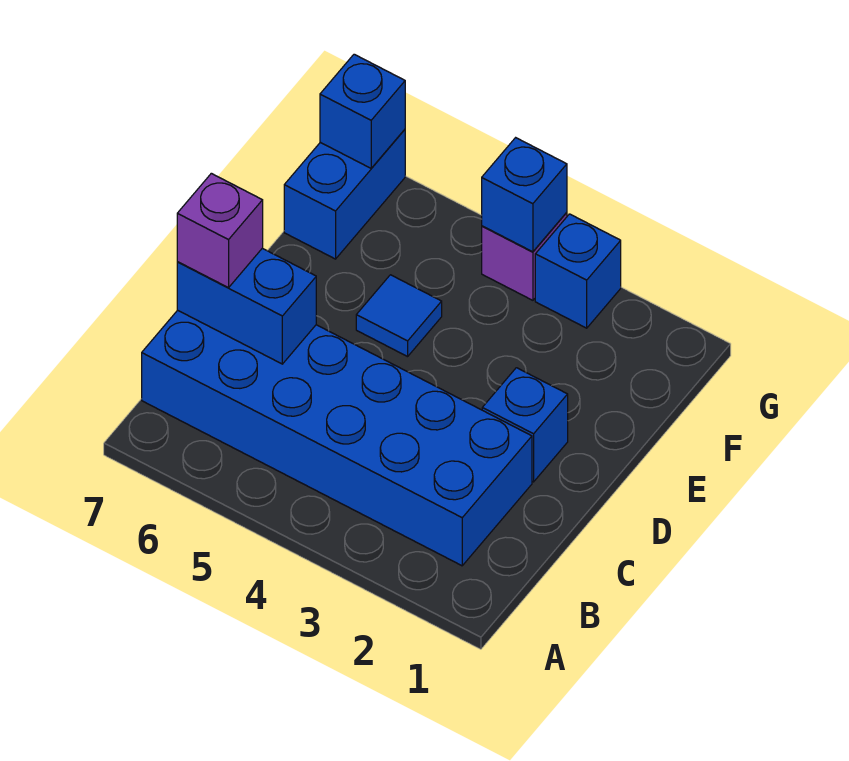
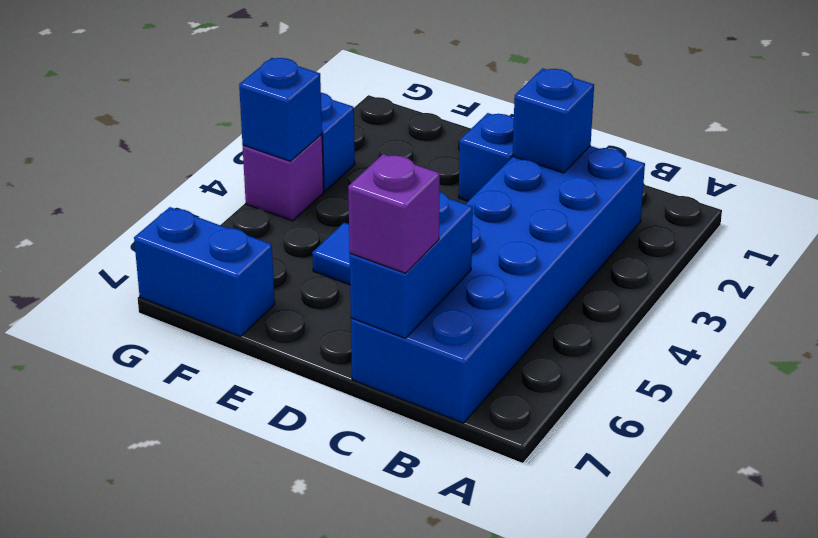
blue brick G7 level 2 -> blue brick C2 level 2

